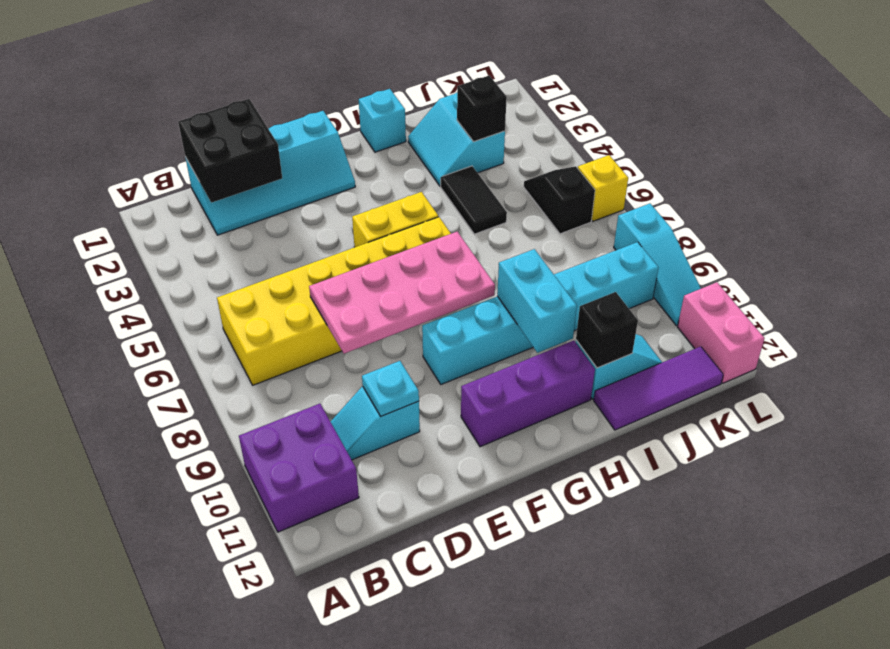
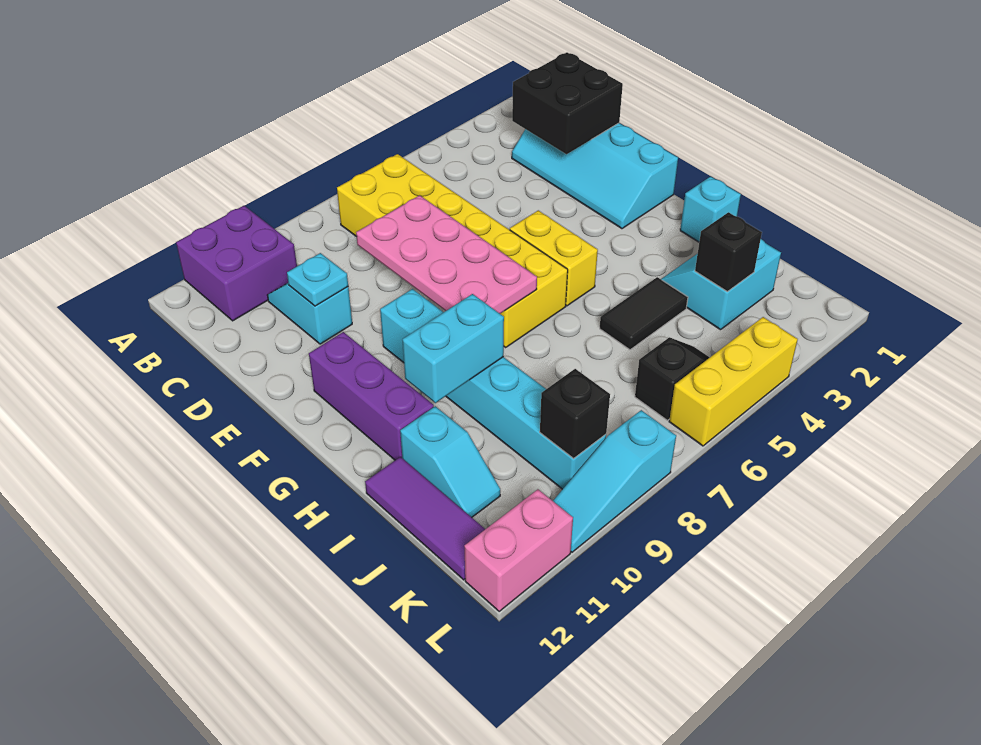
black brick I11 level 2 -> black brick K9 level 2
yellow brick L6 level 1 -> yellow brick L4:L6 level 1

